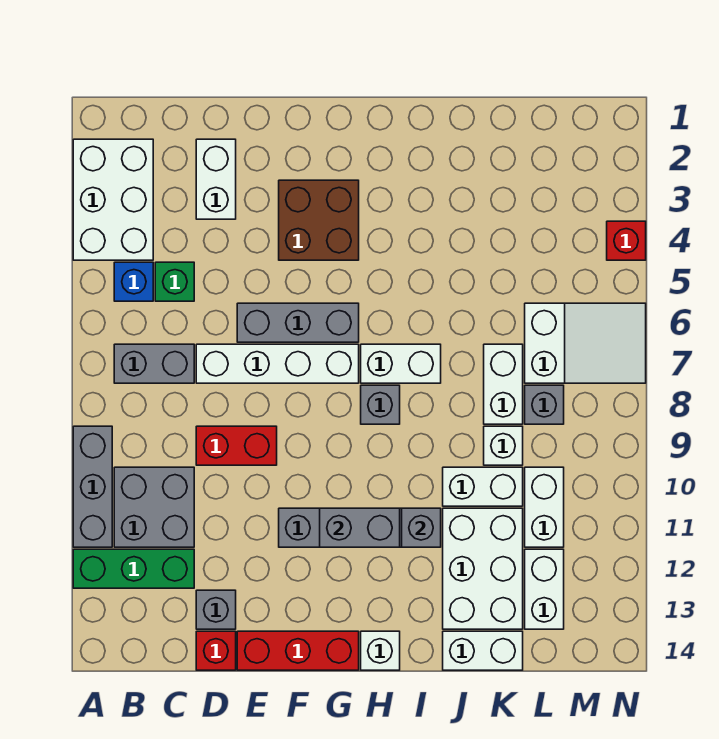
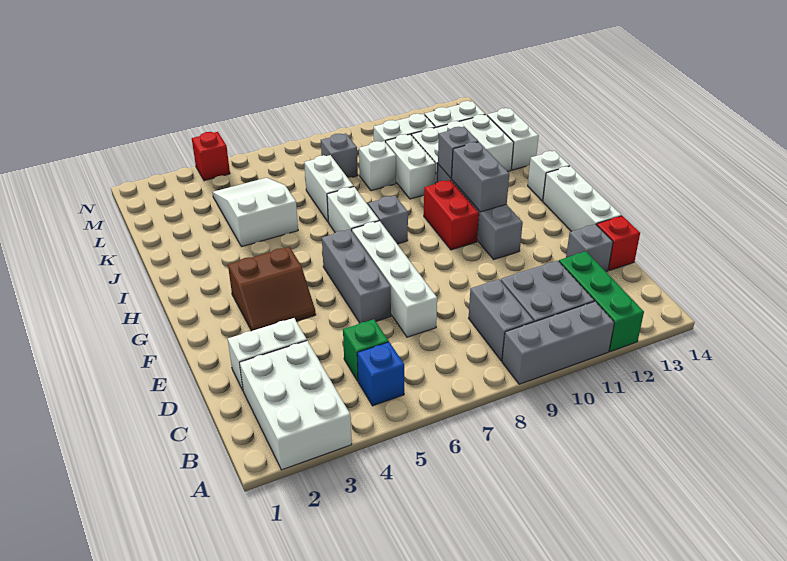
white brick A2:B4 level 1 -> white brick A2:C3 level 1
grey brick B7:C7 level 1 -> grey brick B9:C9 level 1
red brick D9:E9 level 1 -> red brick G10:H10 level 1
red brick E14:G14 level 1 -> white brick E14:G14 level 1
brown brick F3:G4 level 1 -> brown slope F3:G4 level 1 top G
white brick K7:K8 level 1 -> white brick J7:K7 level 1
white slope L6:N7 level 1 top L -> white slope J4:L5 level 1 top J

